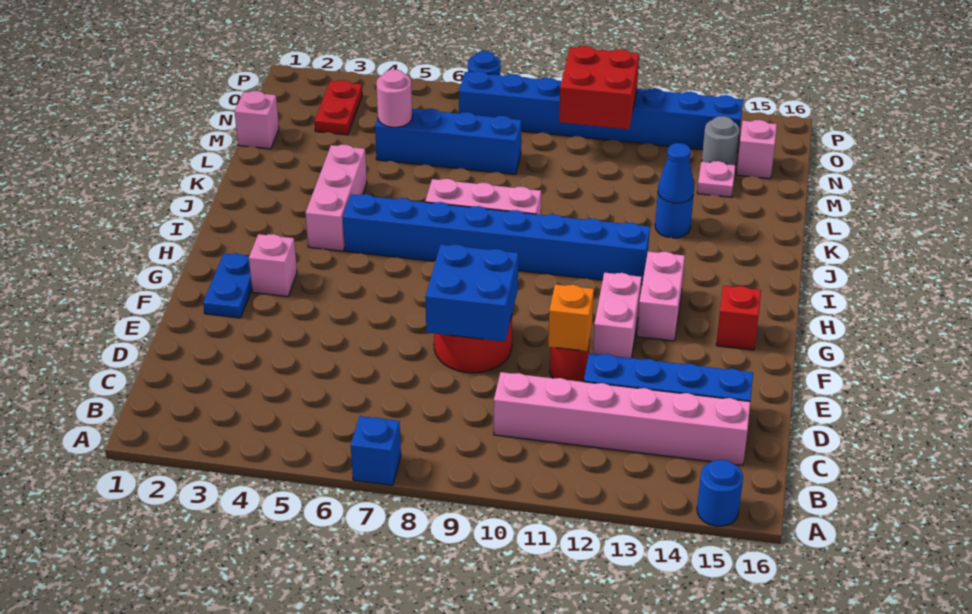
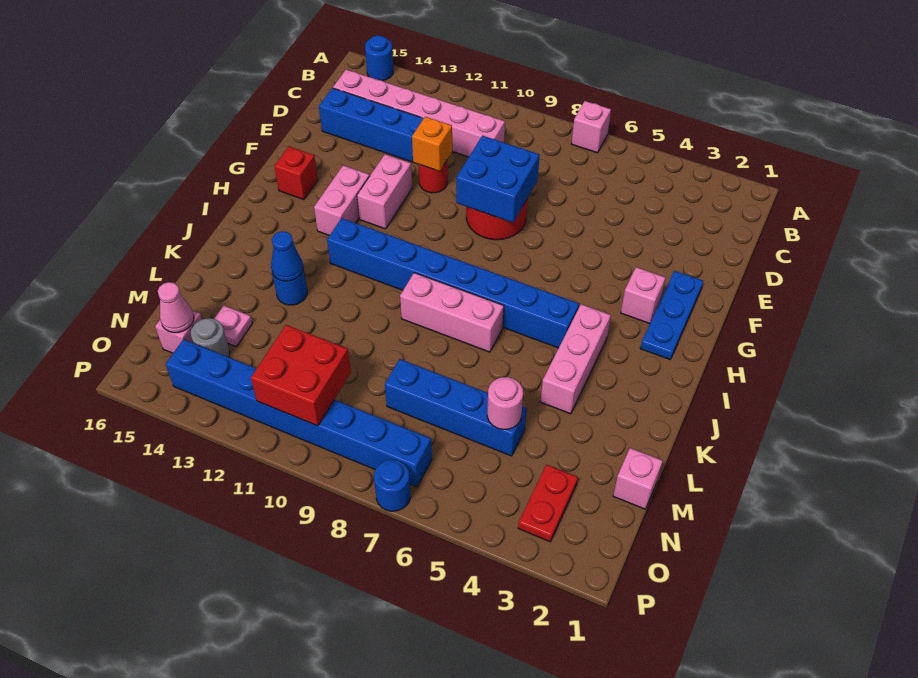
blue brick A7 level 1 -> pink brick A7 level 1
blue plate F2:G2 level 1 -> blue plate F2:H2 level 1
none -> pink cone N15 level 2

